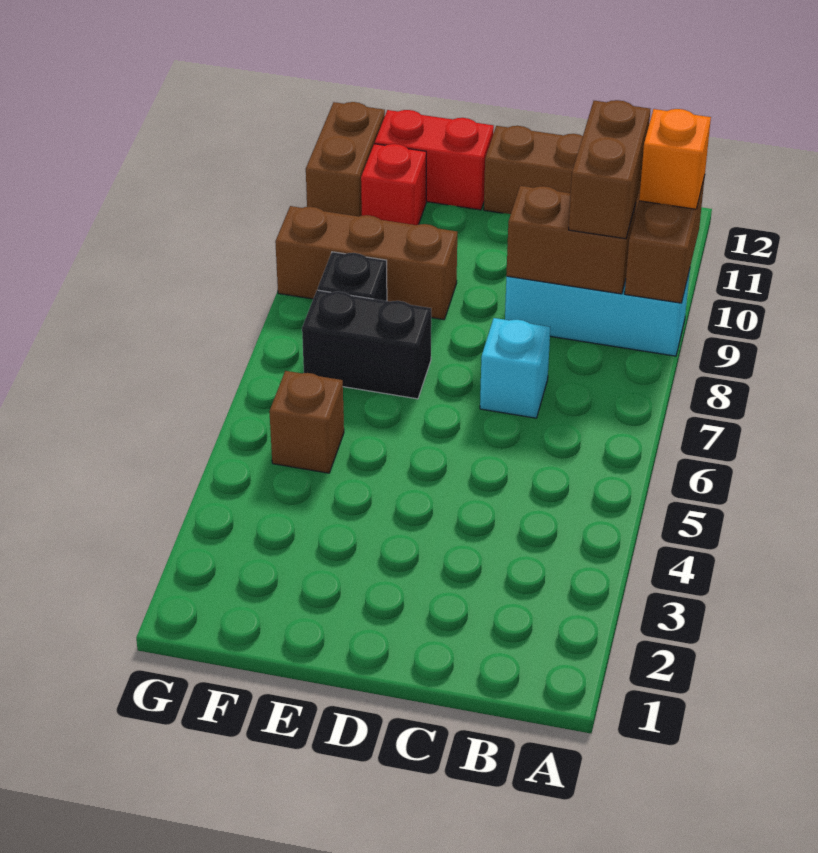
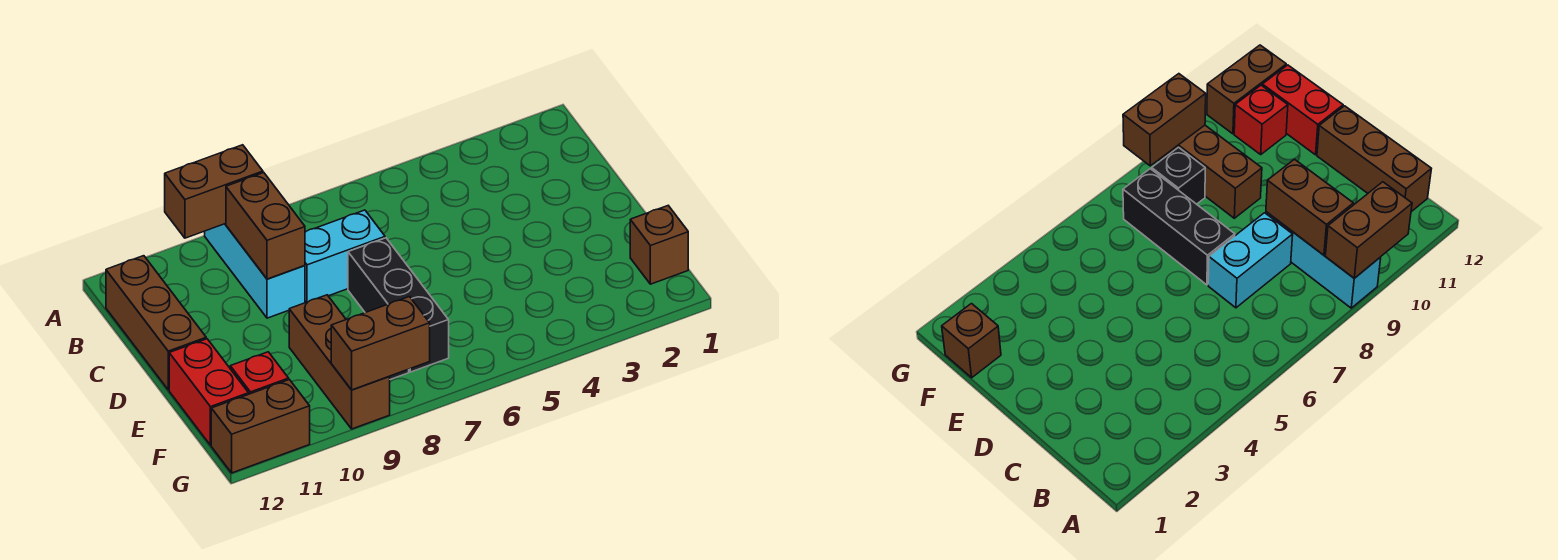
orange brick A10 level 3 -> none
brown brick B9:B10 level 3 -> brown brick G8:G9 level 2
cyan brick C7 level 1 -> cyan brick C7:C8 level 1
black brick E7:F7 level 1 -> black brick D7:F7 level 1
brown brick F5 level 1 -> brown brick F1 level 1

